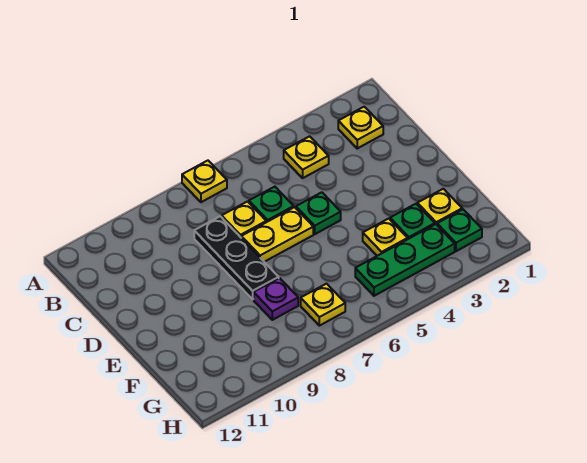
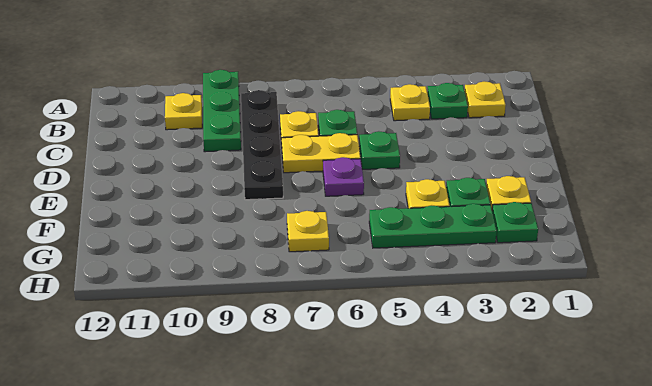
yellow plate A7 level 1 -> yellow plate B10 level 1
none -> green plate A9:C9 level 1
none -> green plate B3 level 1
black plate C8:E8 level 1 -> black plate B8:E8 level 1
purple plate F8 level 1 -> purple plate E6 level 1

